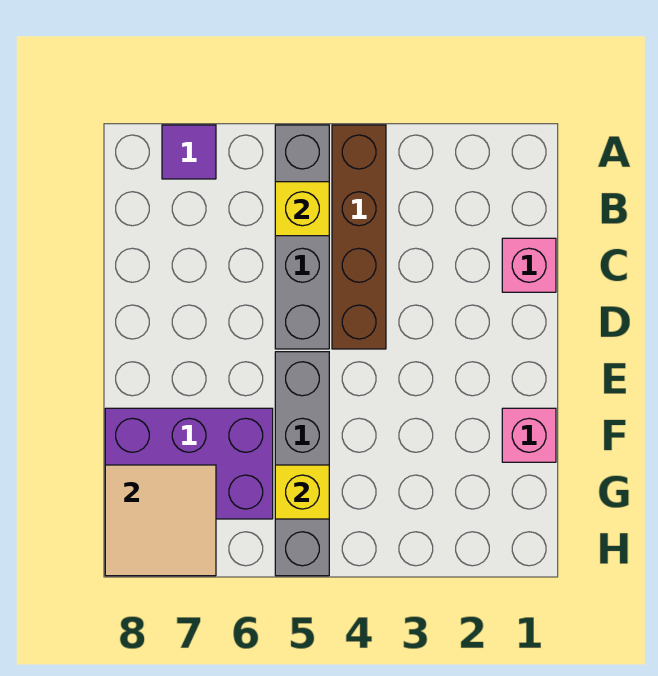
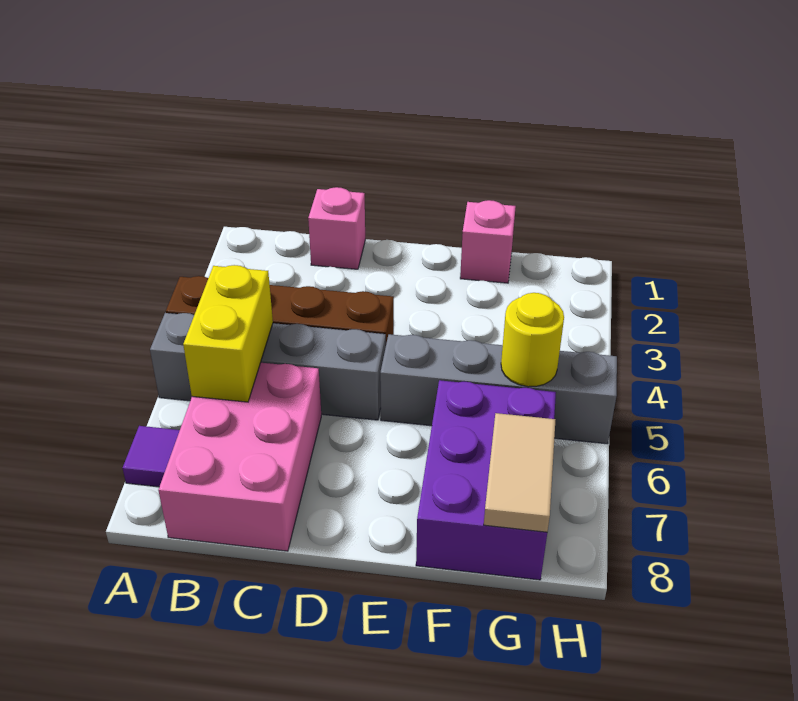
yellow brick B5 level 2 -> yellow brick B5:B6 level 2
none -> pink brick B6:C8 level 1
yellow brick G5 level 2 -> yellow round brick G5 level 2
tan tile G7:H8 level 2 -> tan tile G7:G8 level 2

